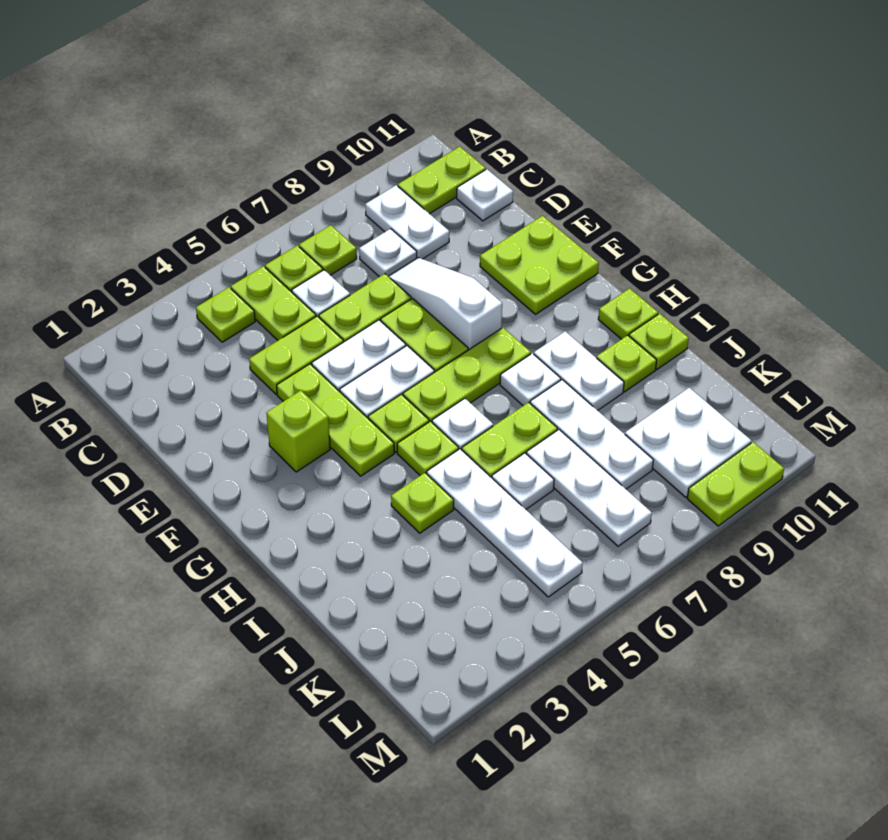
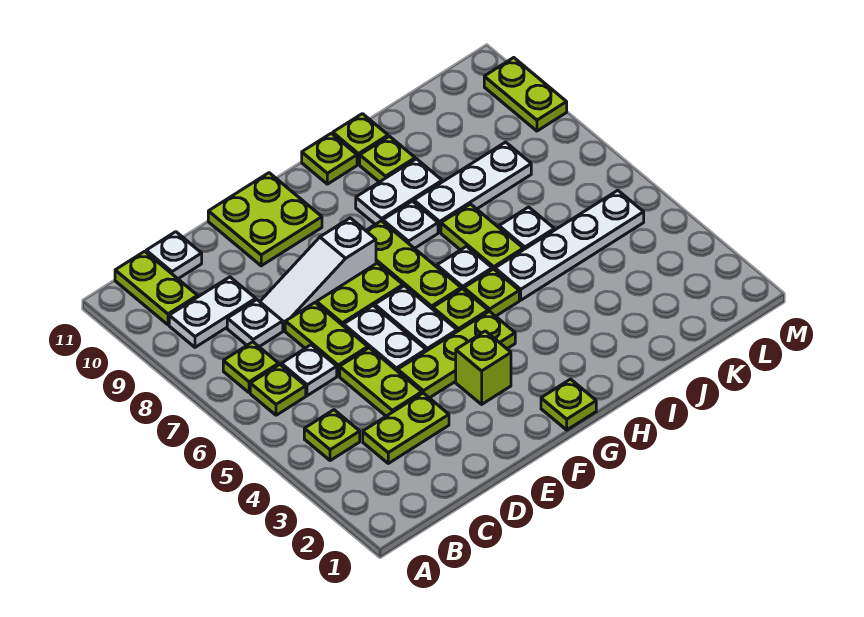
lime plate B5:C5 level 1 -> lime plate C3:D3 level 1
lime plate I4 level 1 -> lime plate G1 level 1
white plate J7:L7 level 1 -> none
white plate K9:L10 level 1 -> none

